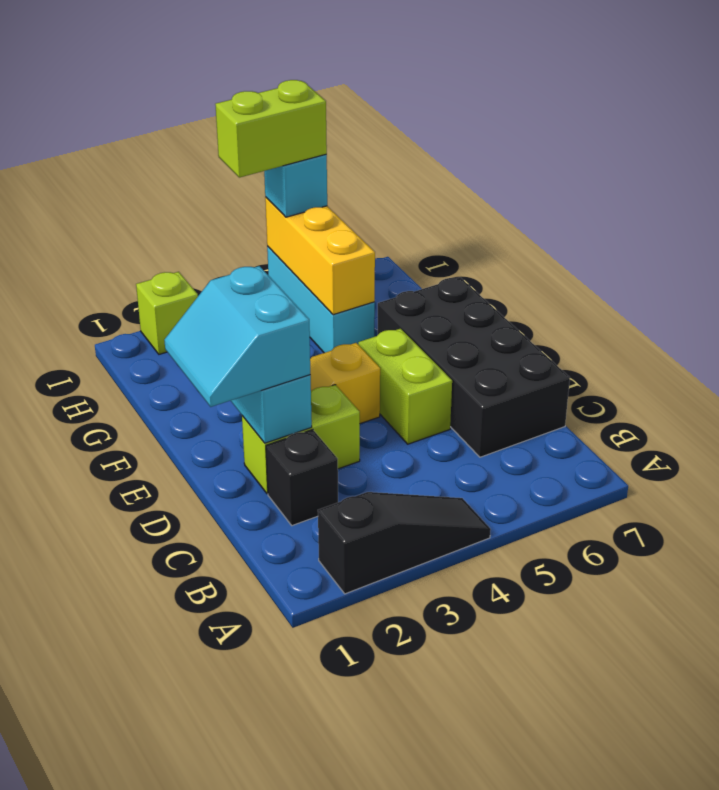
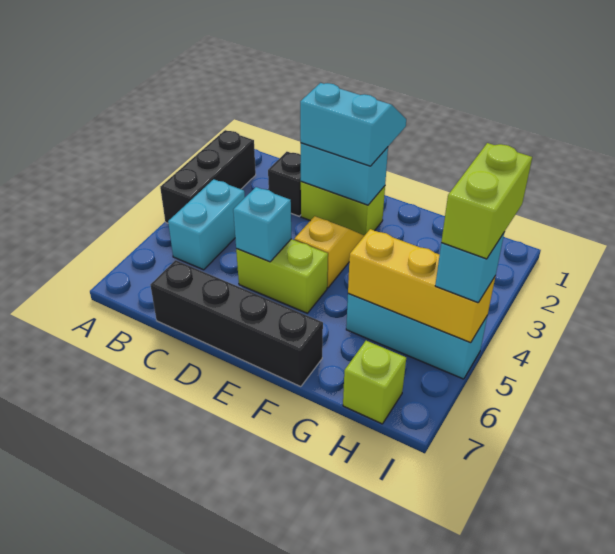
black slope A2:A4 level 1 top 2 -> black brick A2:A4 level 1
none -> cyan brick B4:B5 level 1
black brick C6:F7 level 1 -> black brick C7:F7 level 1
lime brick D2:D3 level 1 -> lime brick D2:E2 level 1
none -> cyan brick D5 level 2
lime brick I2 level 1 -> lime brick H7 level 1

